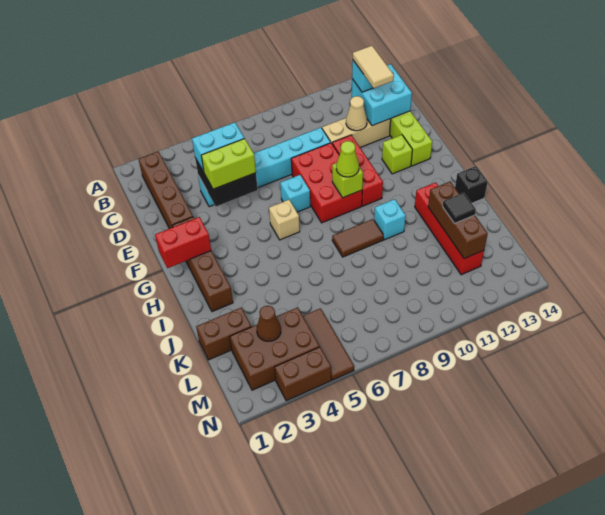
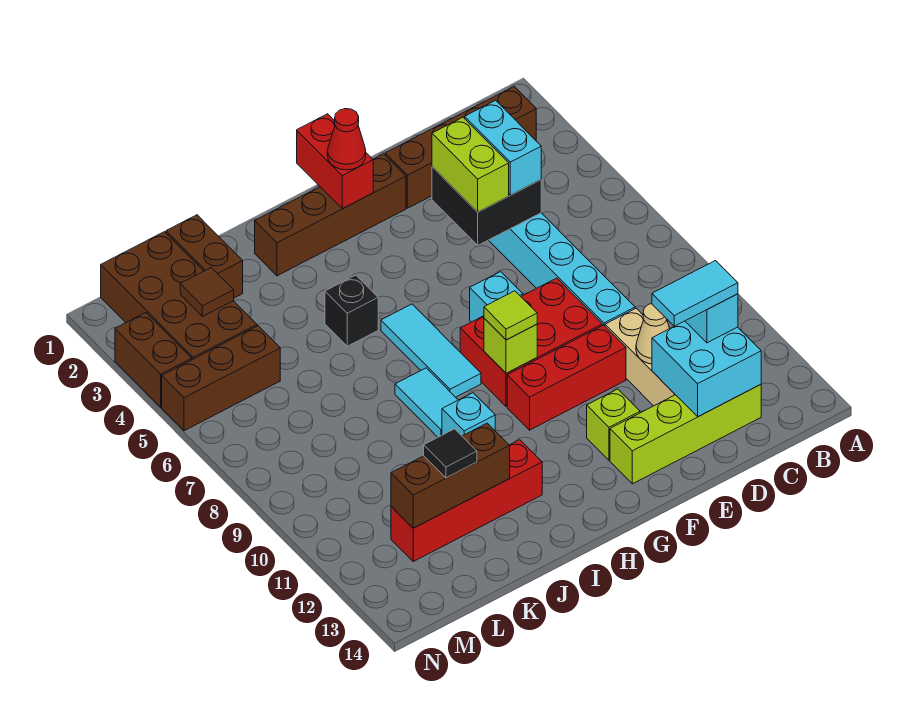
tan tile C12:D12 level 4 -> cyan tile C12:D12 level 4
none -> red cone G2 level 3
tan brick G6 level 1 -> none
lime cone G9 level 3 -> lime tile G9 level 3
none -> cyan tile H6:H8 level 1
brown tile I8:I9 level 1 -> cyan tile I8:I9 level 1
black brick I14 level 1 -> black brick I5 level 1
brown brick L2:M4 level 1 -> brown brick L1:M4 level 1
brown cone L3 level 2 -> brown tile L3 level 2
brown tile L5:N5 level 1 -> brown brick L5:N5 level 1

